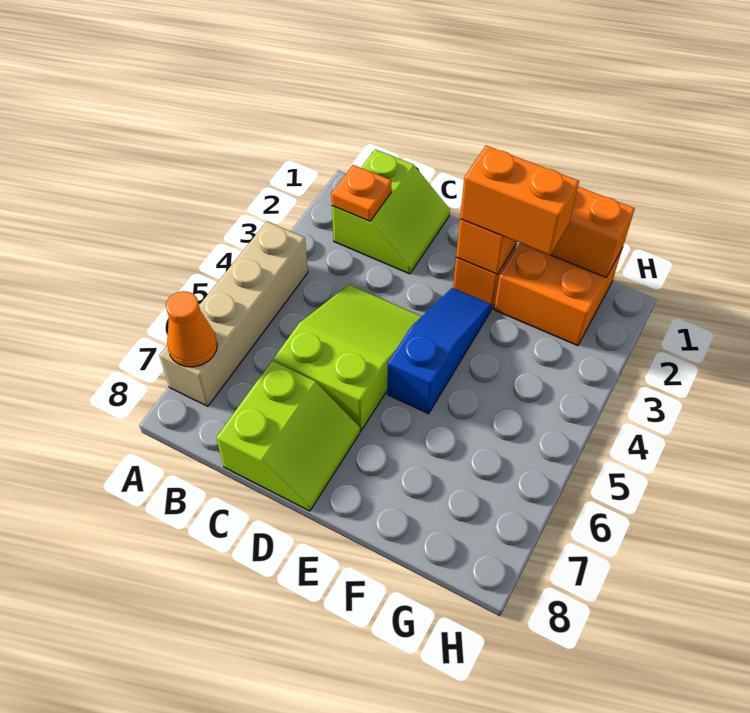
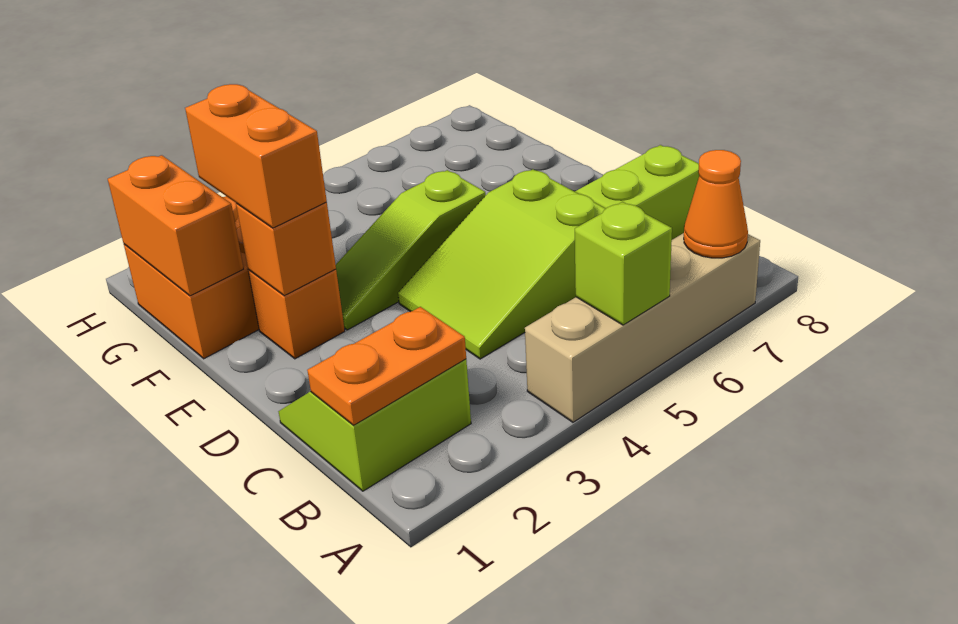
none -> lime brick A5 level 2
orange plate B2 level 2 -> orange plate B1:B2 level 2
blue slope E3:E5 level 1 top 5 -> lime slope E3:E5 level 1 top 5

